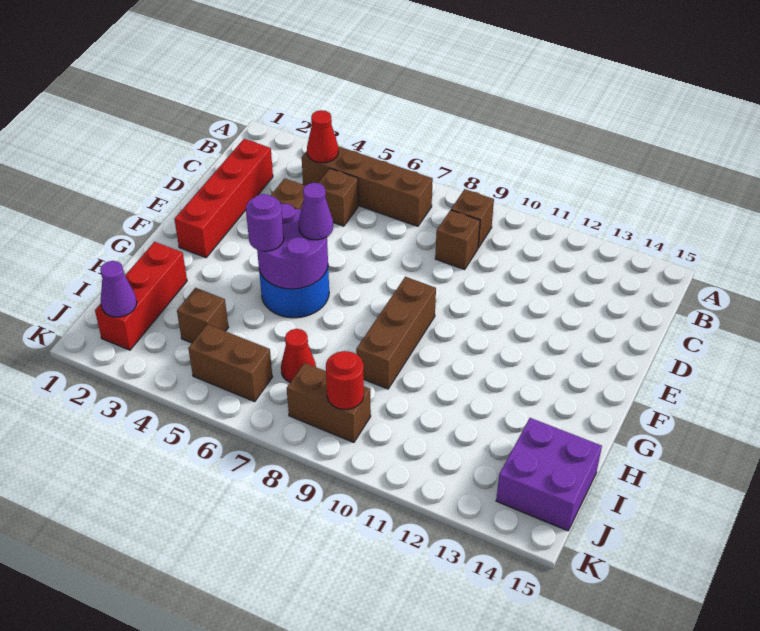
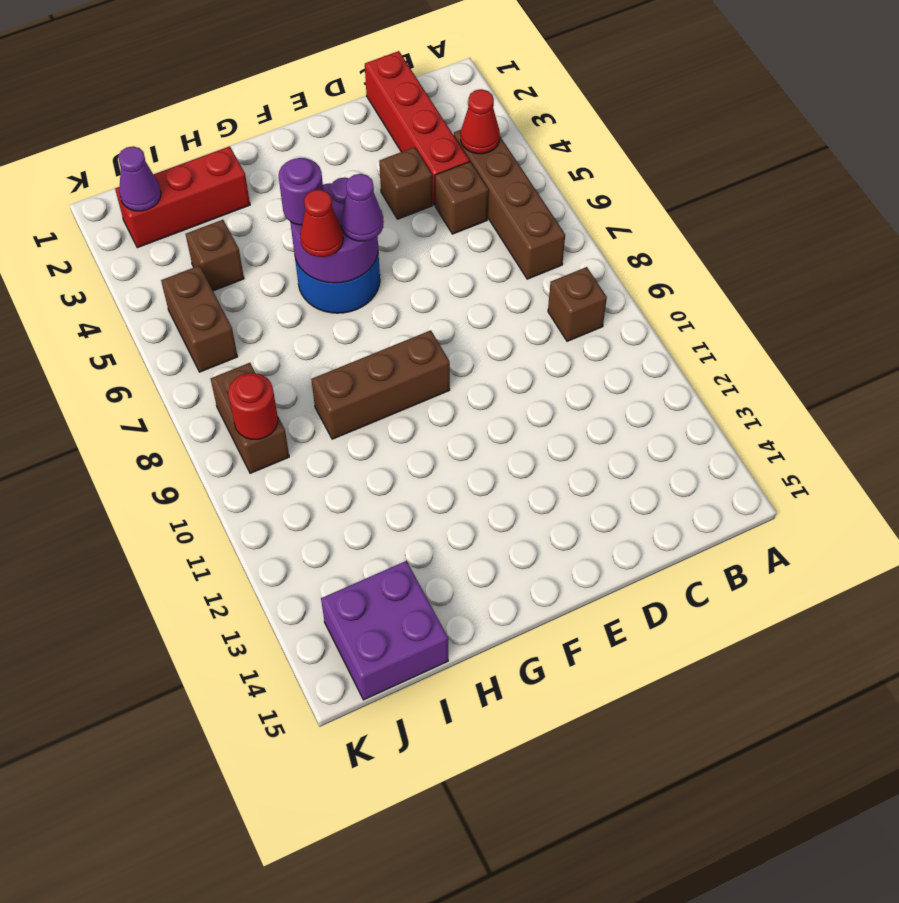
red brick C2:F2 level 1 -> red brick C1:C4 level 1
brown brick C9 level 1 -> none
red cone I7 level 1 -> red cone G6 level 3

